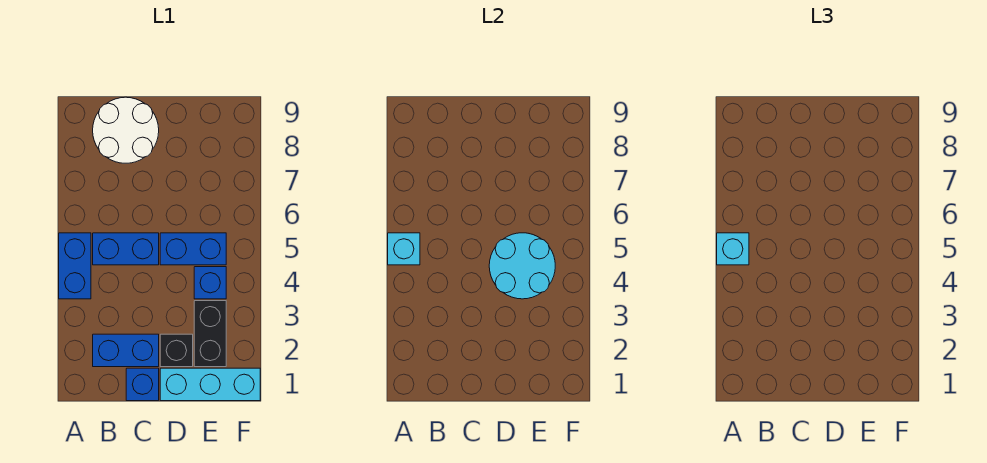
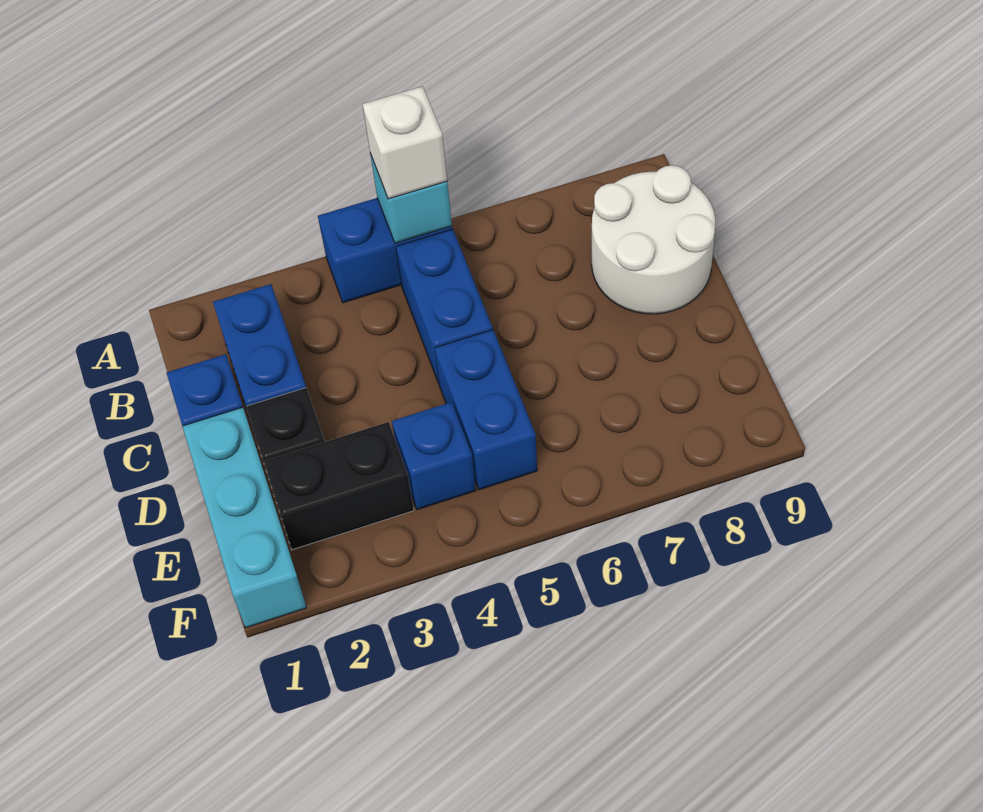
cyan brick A5 level 3 -> white brick A5 level 3
cyan round brick D4:E5 level 2 -> none

